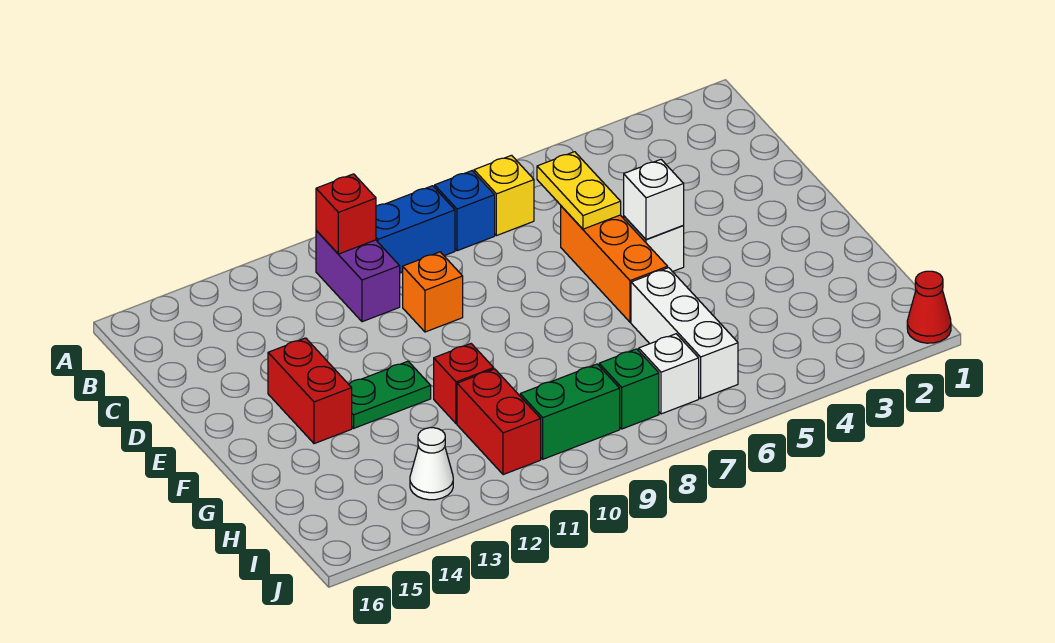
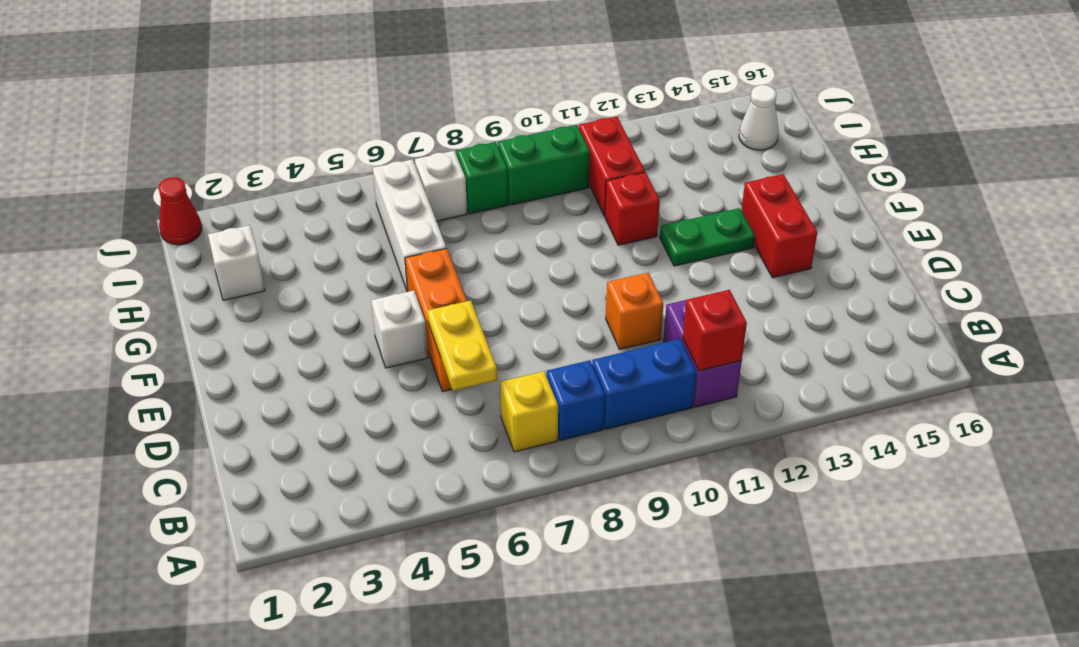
white brick E5 level 2 -> white brick H2 level 1
white cone I13 level 1 -> white cone I15 level 1

